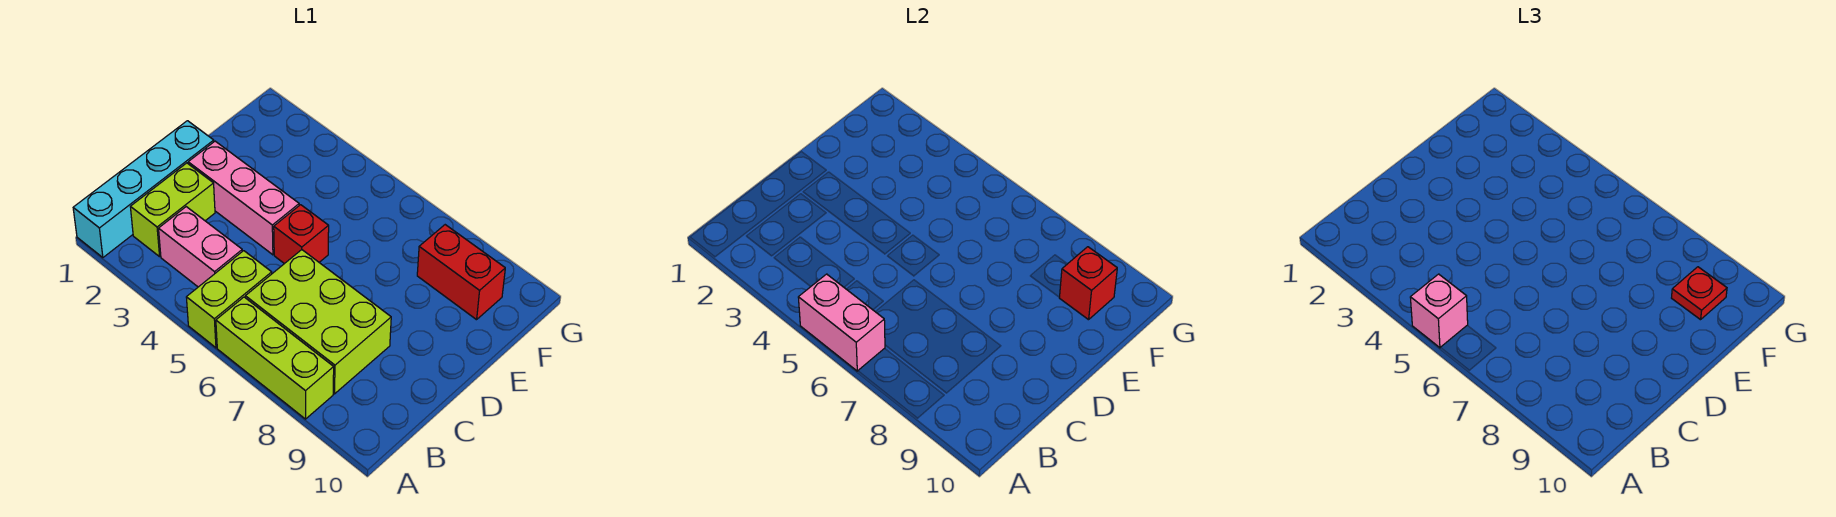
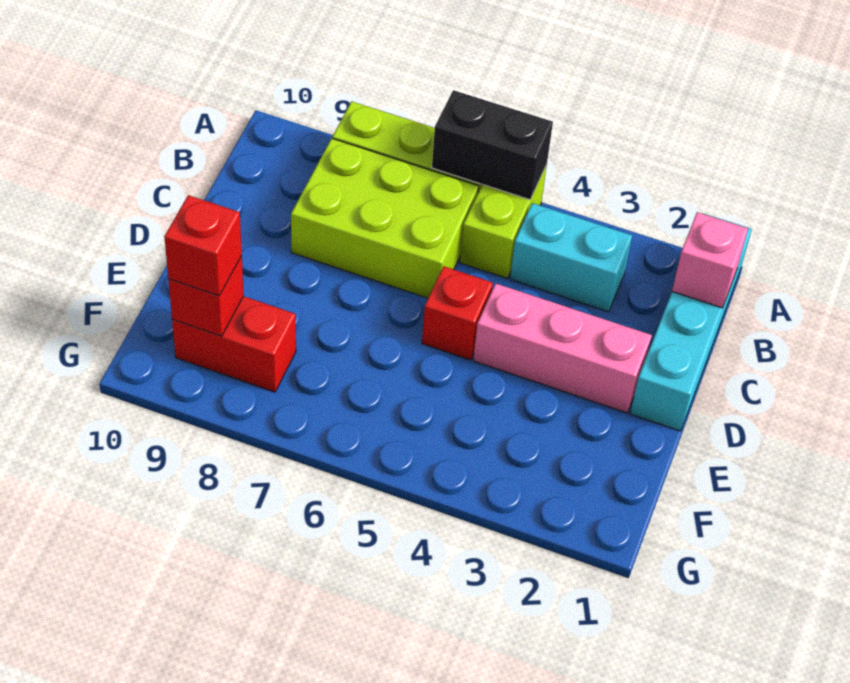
pink brick A5:A6 level 2 -> black brick A5:A6 level 2
pink brick A5 level 3 -> pink brick B1 level 2
lime brick B2:C2 level 1 -> none
pink brick B3:B4 level 1 -> cyan brick B3:B4 level 1
red plate F9 level 3 -> red brick F9 level 3

